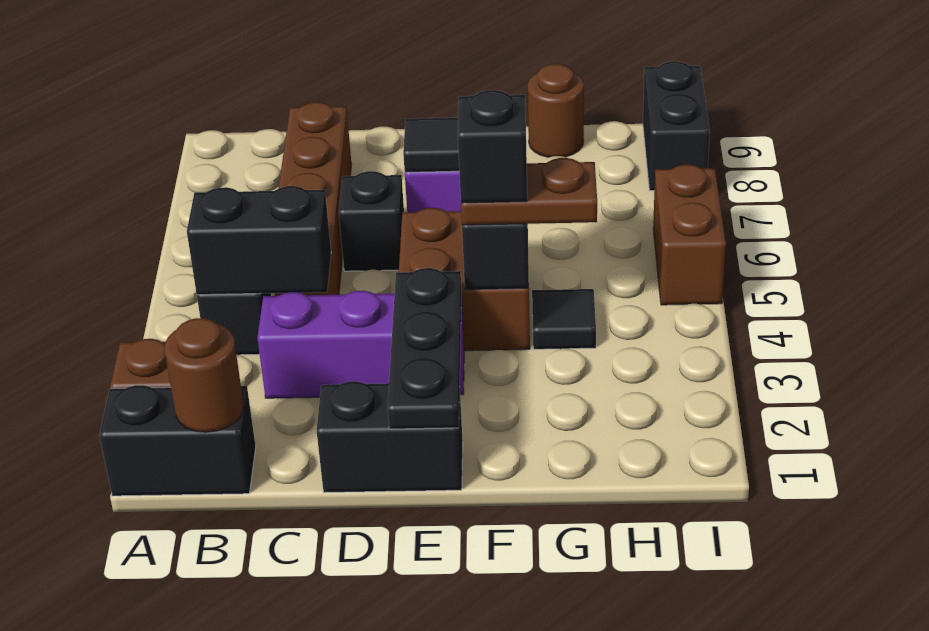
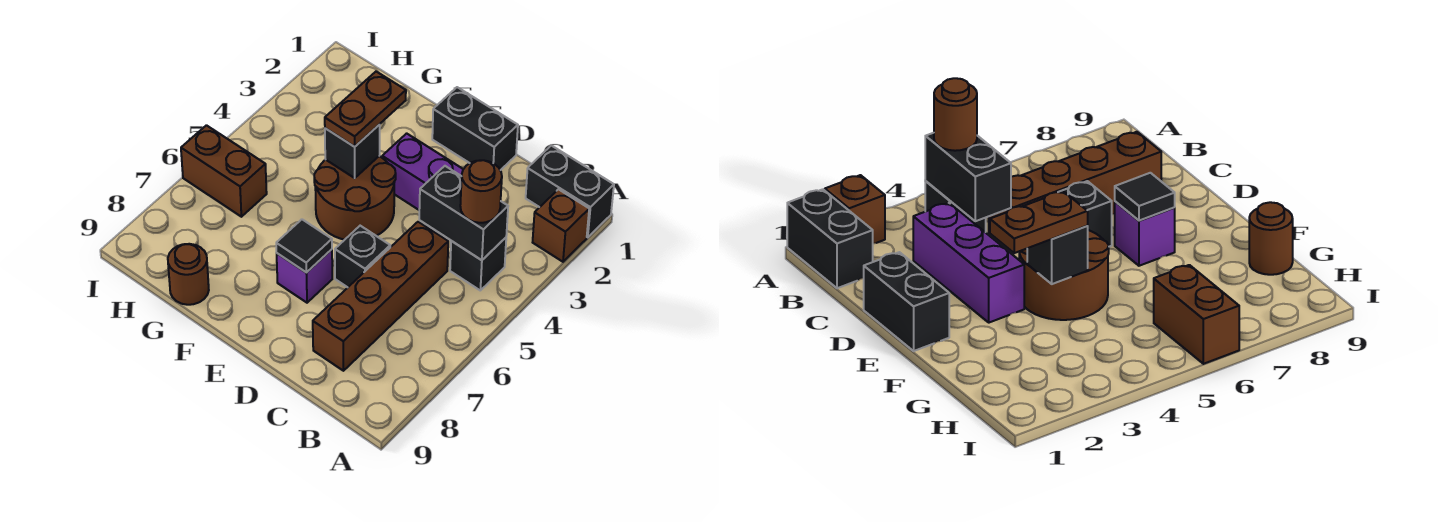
brown round brick B1 level 2 -> brown round brick B4 level 3
black plate E1:E3 level 2 -> none
brown brick E4:F5 level 1 -> brown round brick E4:F5 level 1
brown plate F4:G4 level 3 -> brown plate F3:F4 level 3
black brick F4 level 4 -> none
black tile G4 level 1 -> none
brown brick I5:I6 level 1 -> brown brick H6:I6 level 1
black brick I8:I9 level 1 -> none

